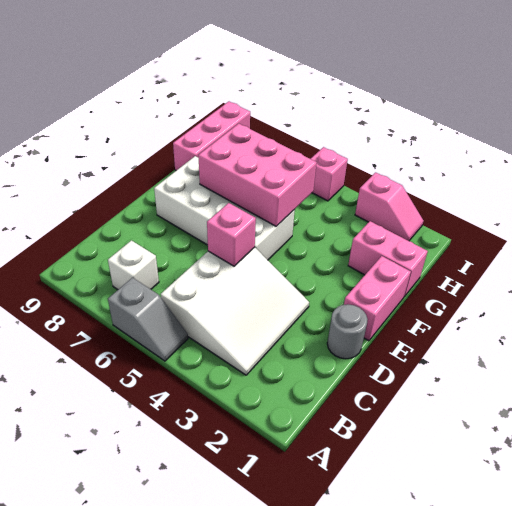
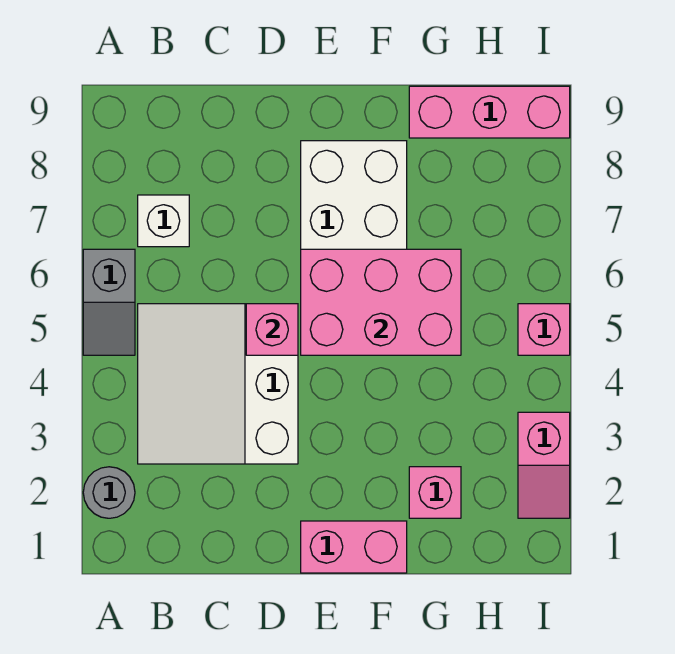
white slope B3:D5 level 1 top 5 -> white slope B3:D5 level 1 top D
grey round brick D1 level 1 -> grey round brick A2 level 1
pink brick F5:G7 level 2 -> pink brick E5:G6 level 2
pink brick G1:G2 level 1 -> pink brick G2 level 1

